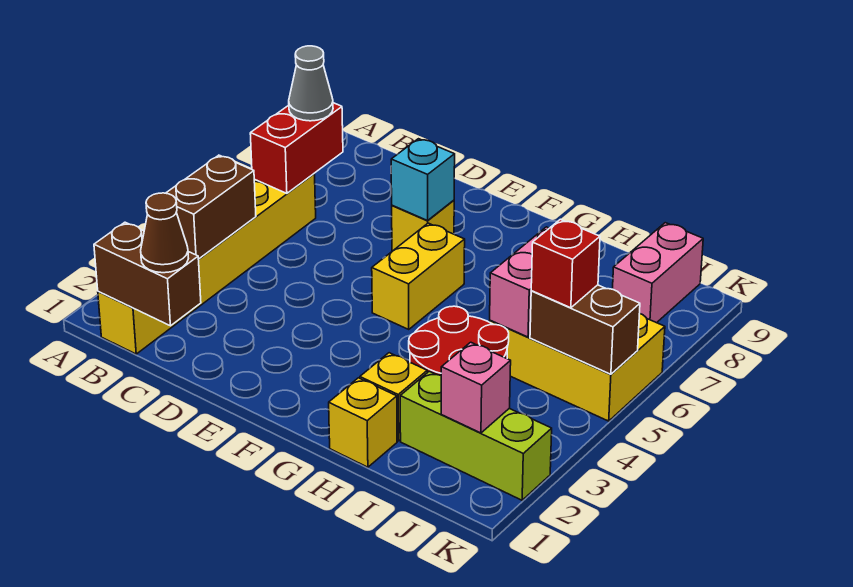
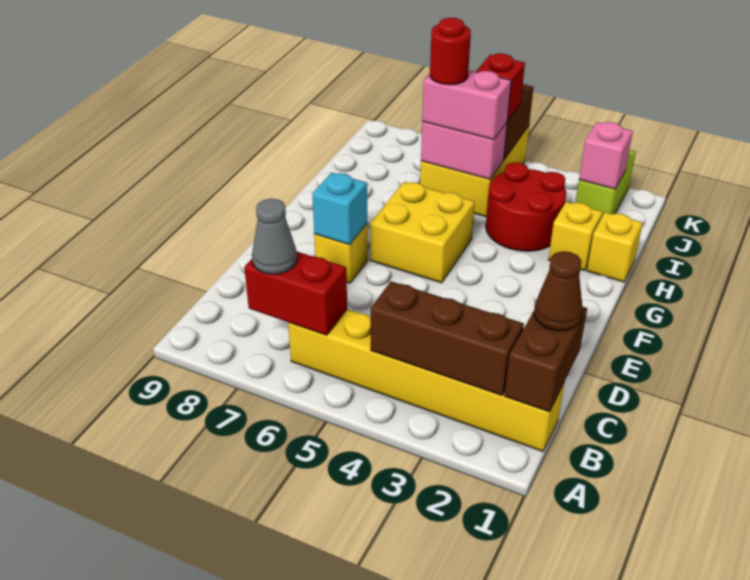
brown brick B3:B4 level 2 -> brown brick B2:B4 level 2
yellow brick F5:F6 level 1 -> yellow brick F5:G6 level 1
lime brick I2:K2 level 1 -> lime brick J2:K2 level 1
none -> red round brick I6 level 4
pink brick J8:J9 level 1 -> pink brick I5:I6 level 3

